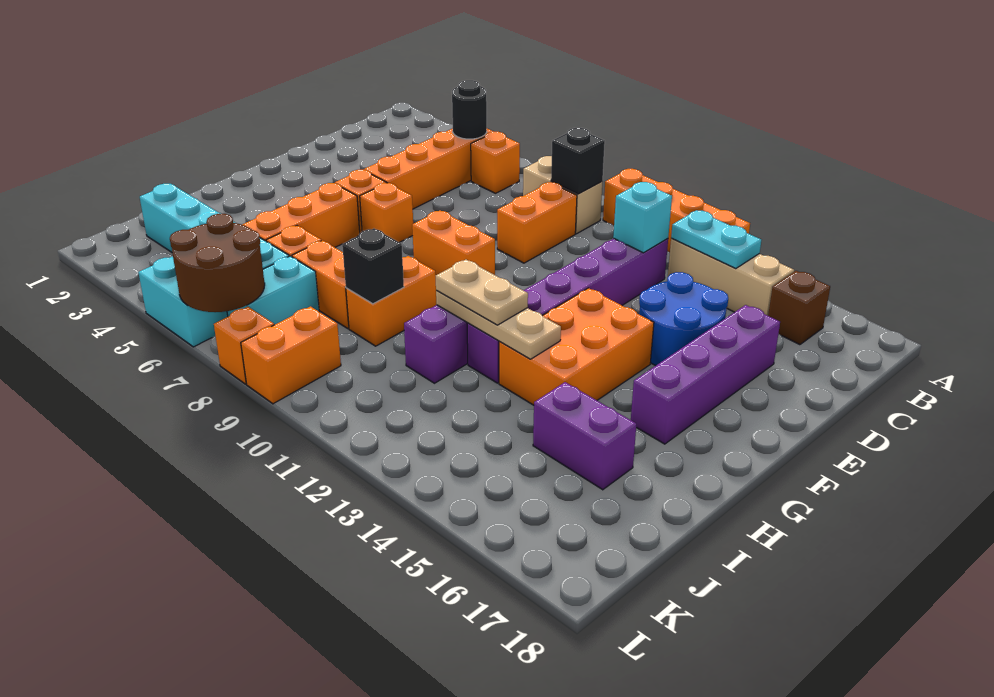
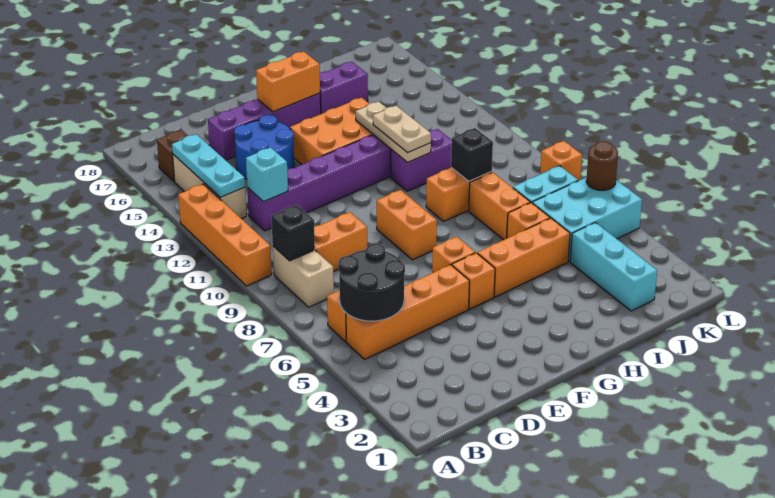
black round brick B5 level 2 -> black round brick B5:C6 level 2
cyan plate B13:B14 level 2 -> cyan plate B13:B15 level 2
purple brick I15:I16 level 1 -> purple brick H16:I16 level 1
brown round brick K6:L7 level 2 -> brown round brick L6 level 2
orange brick K9:L9 level 1 -> orange brick F16:G16 level 2

